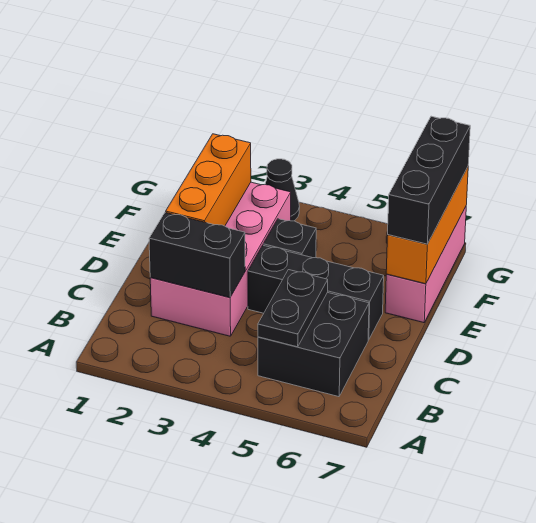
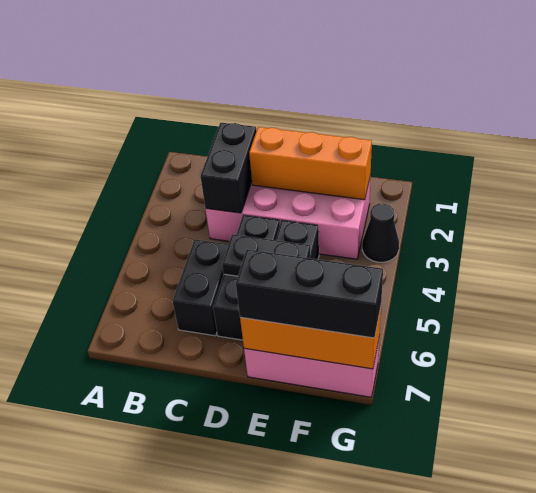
black brick B5:C6 level 1 -> black brick C5:C6 level 1
black plate B5:C5 level 2 -> black plate D5:E5 level 2

